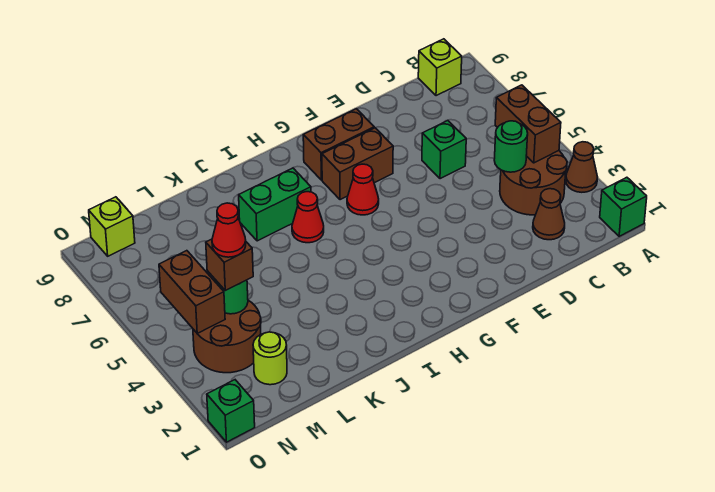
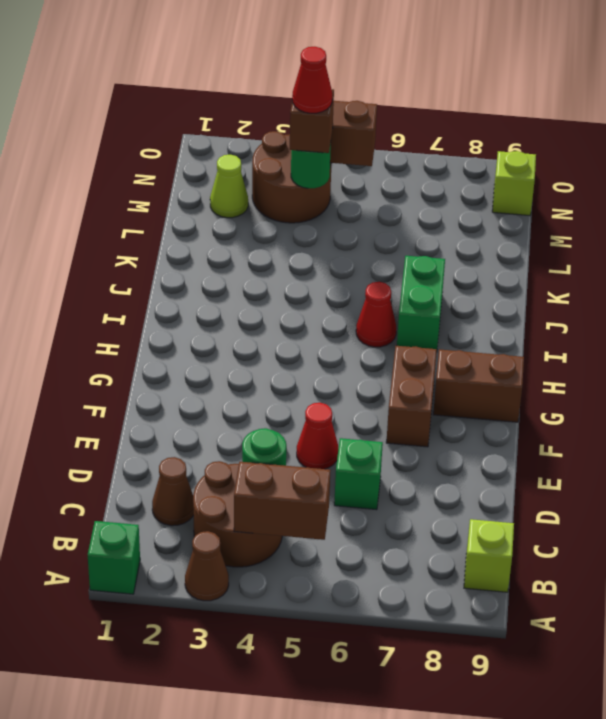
brown brick F8:G8 level 1 -> brown brick G8:G9 level 1
red cone G6 level 1 -> red cone E5 level 1
lime round brick M2 level 1 -> lime cone M2 level 1
green brick O1 level 1 -> none

